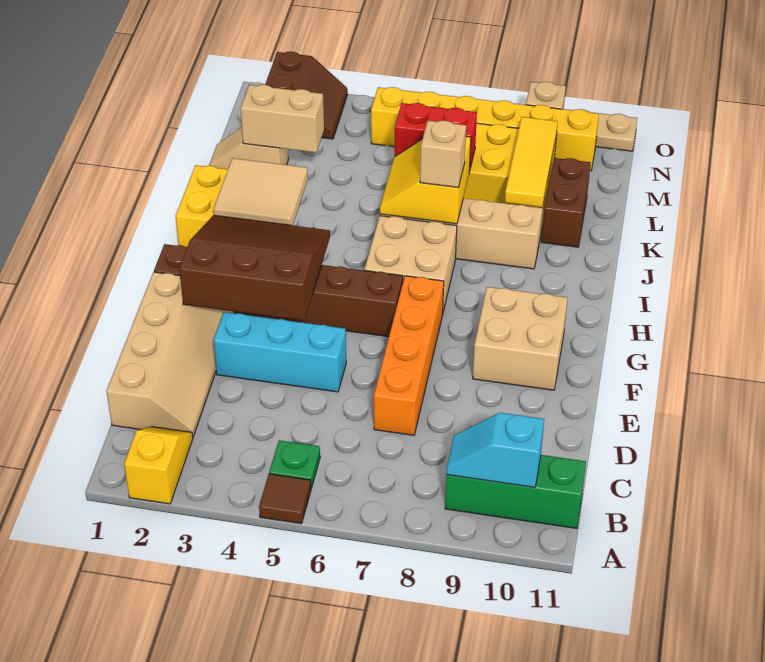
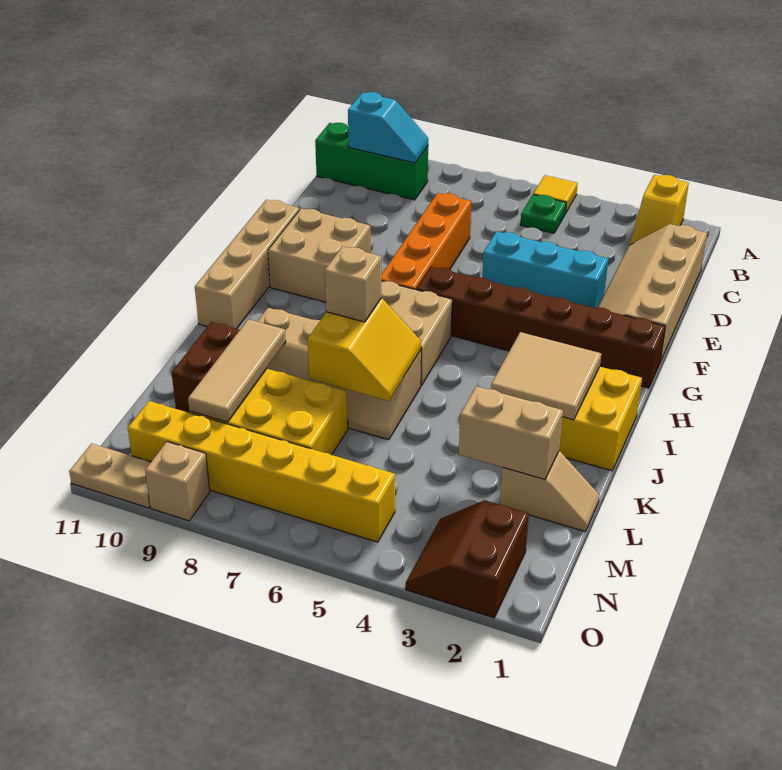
brown tile A5 level 1 -> yellow tile A5 level 1
brown slope F2:H4 level 2 top F -> none
none -> tan brick F11:I11 level 1
yellow tile K9:M9 level 2 -> tan tile K9:M9 level 2
red brick L6:L7 level 2 -> none

